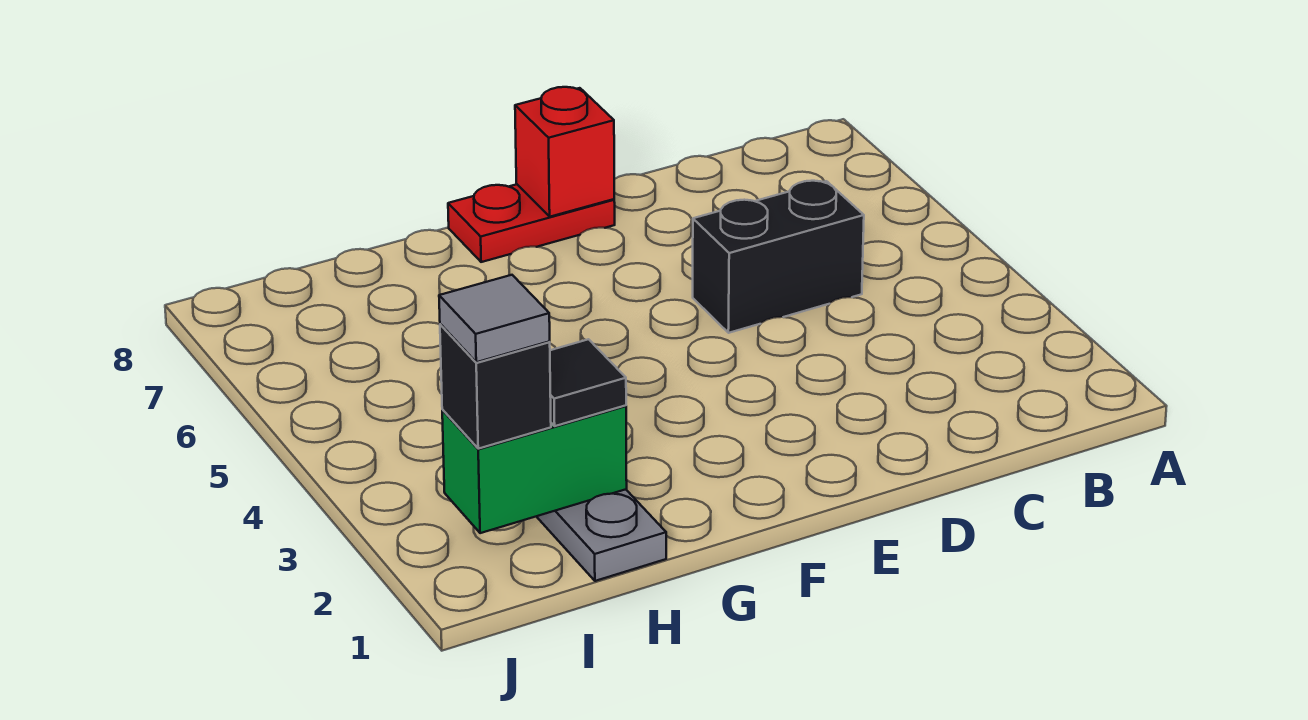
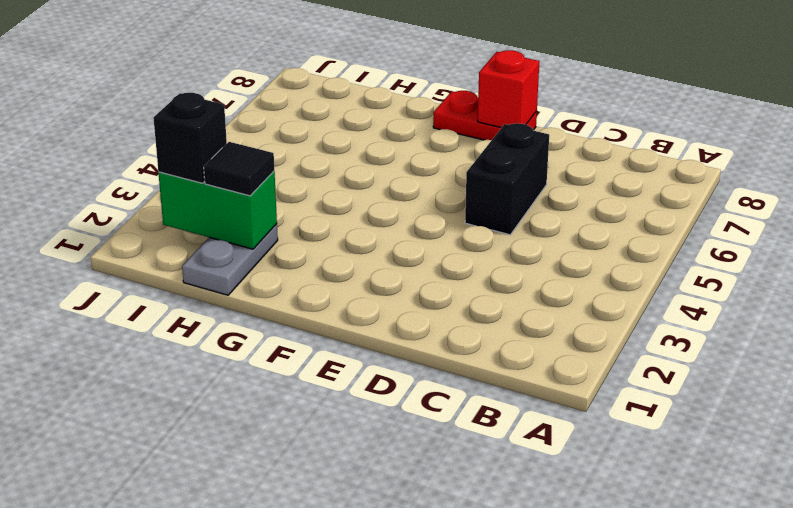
black brick C5:D5 level 1 -> black brick D5:D6 level 1
grey tile I2 level 4 -> none

